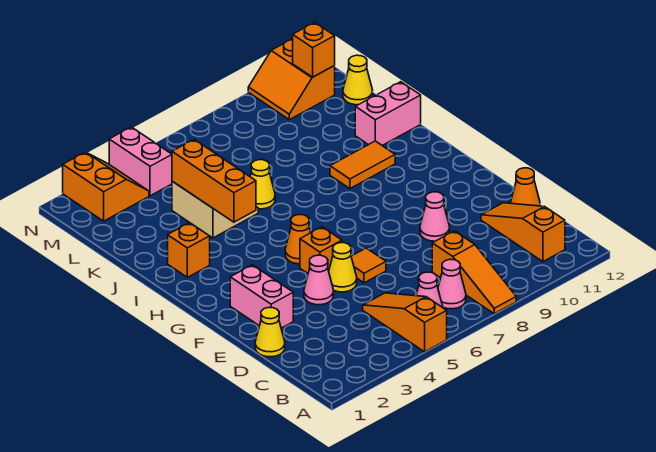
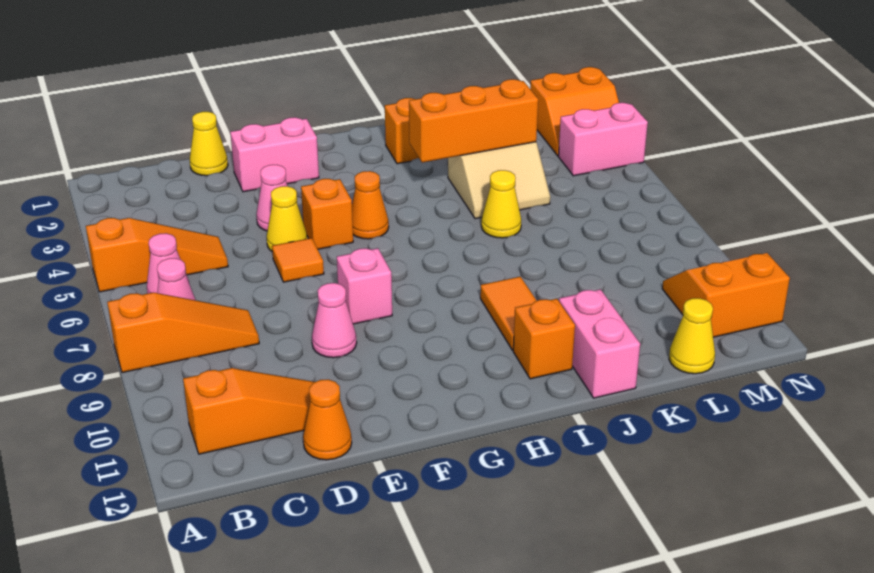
orange slope A8:C8 level 1 top C -> orange slope A8:C8 level 1 top A
none -> pink brick F8 level 1
orange brick M11 level 2 -> orange brick I11 level 1

